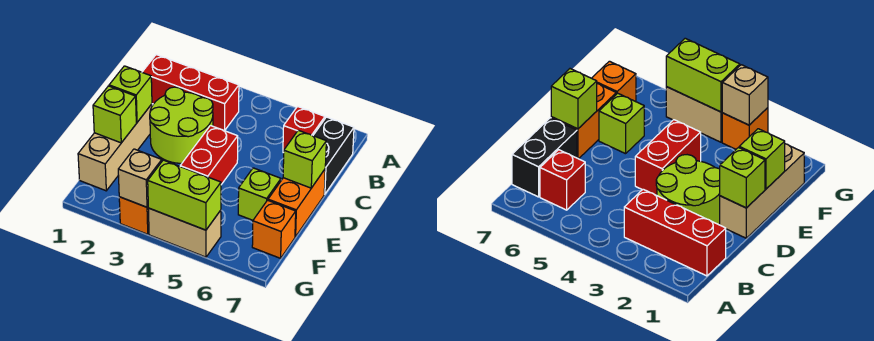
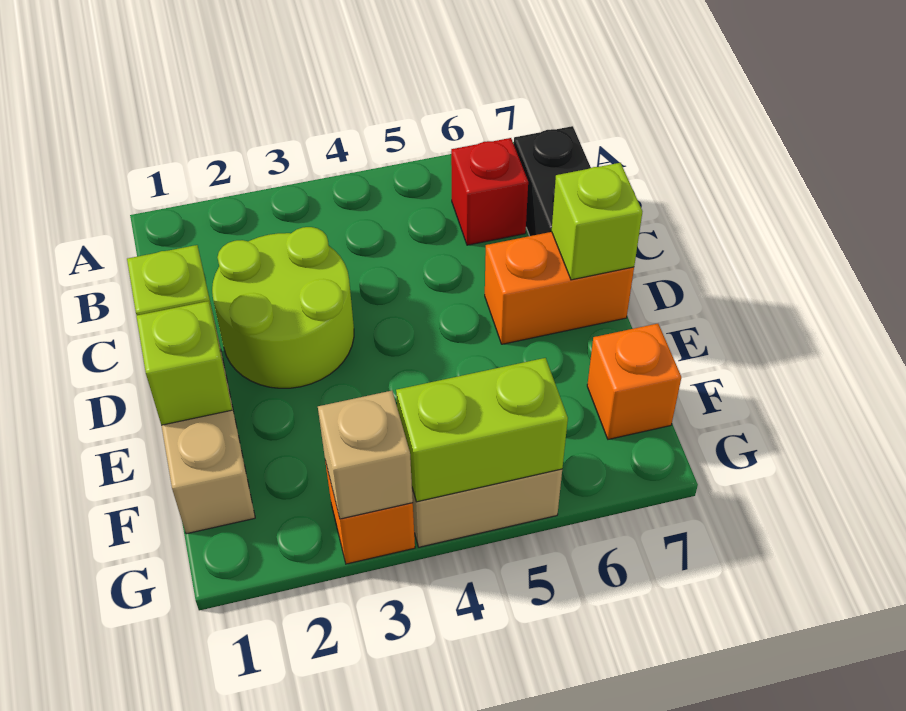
red brick B1:B3 level 1 -> none
red brick D4:E4 level 1 -> none
orange brick D7:E7 level 1 -> orange brick D6:D7 level 1
lime brick E6 level 1 -> none

